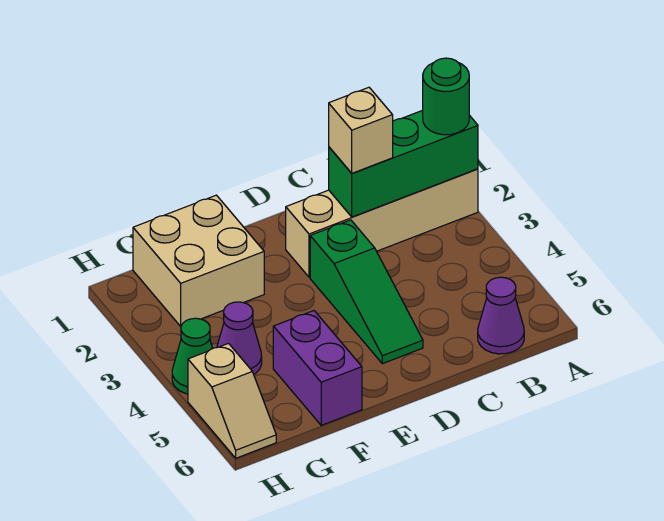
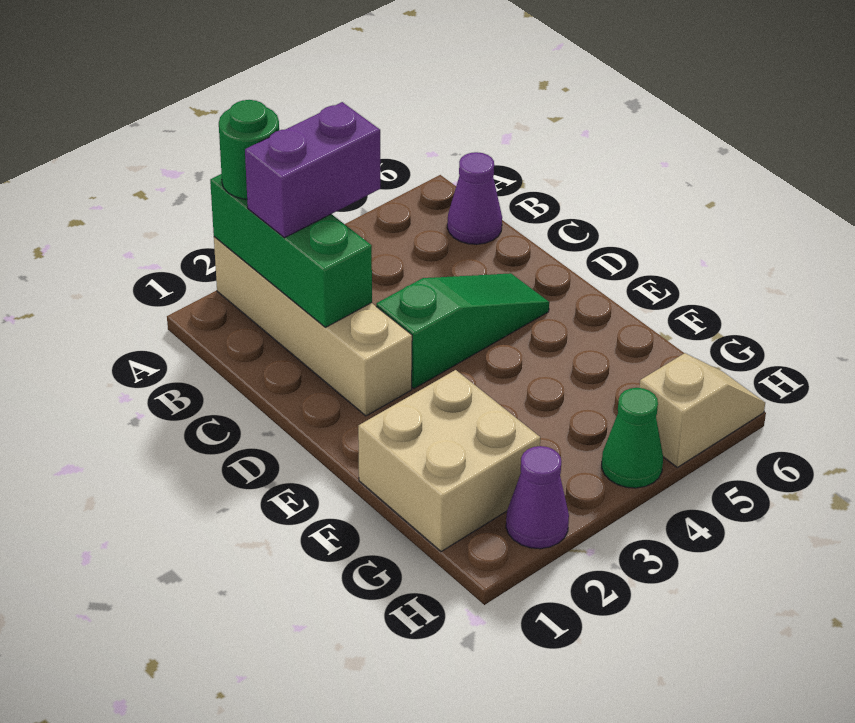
tan brick C2 level 3 -> none
purple brick F5:F6 level 1 -> purple brick B2:B3 level 3
purple cone G4 level 1 -> purple cone H2 level 1

